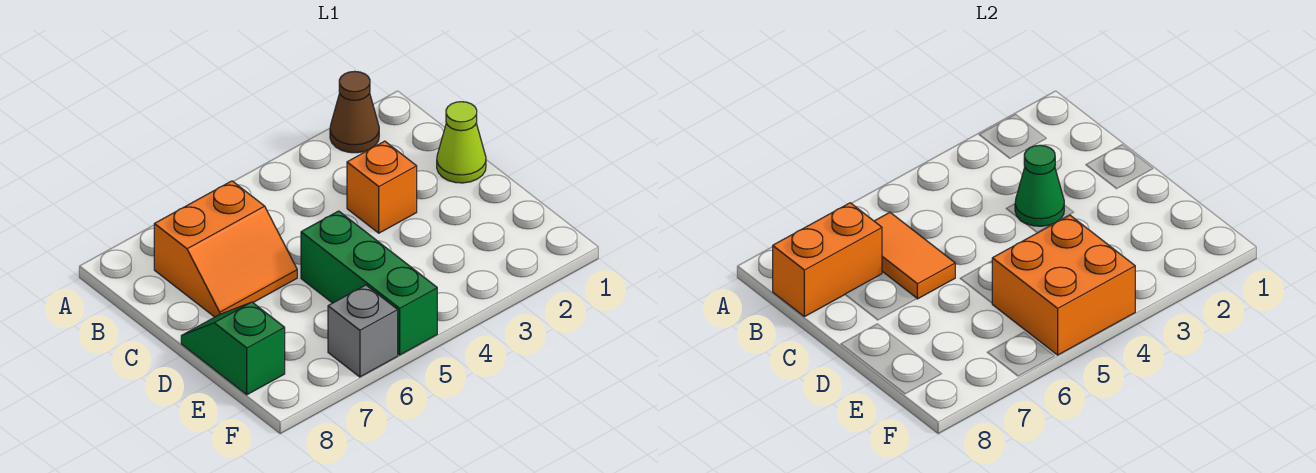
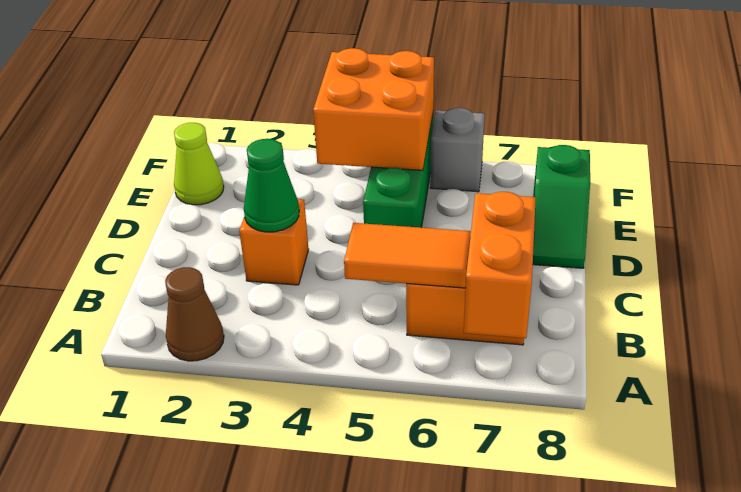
orange tile B6:C6 level 2 -> orange tile B5:B6 level 2
orange brick B7:B8 level 2 -> orange brick A7:B7 level 2
lime cone C1 level 1 -> lime cone E1 level 1

